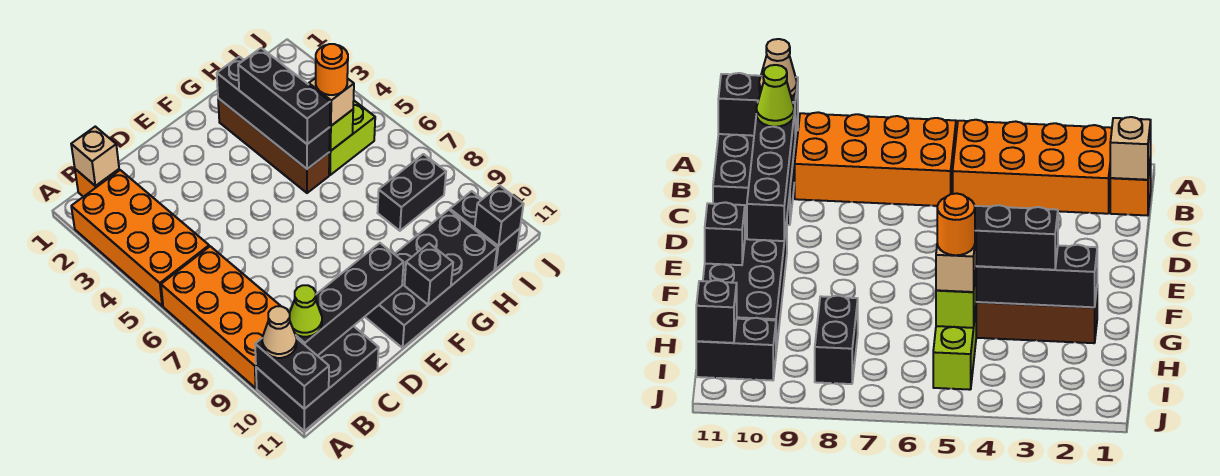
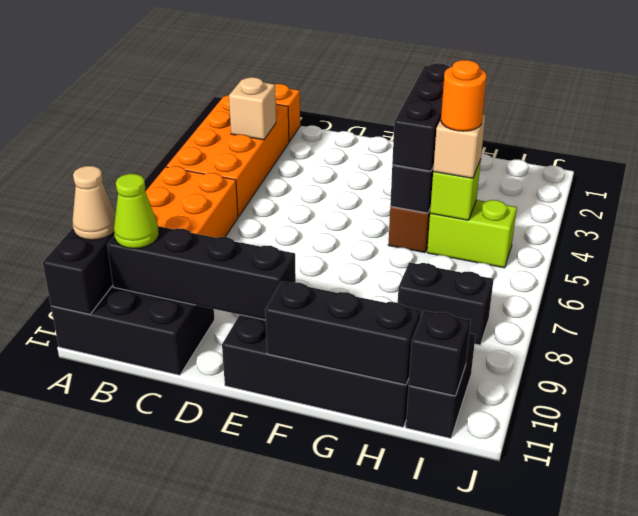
tan brick B1 level 2 -> tan brick B3 level 2
black brick F11 level 2 -> black brick F11:H11 level 2

